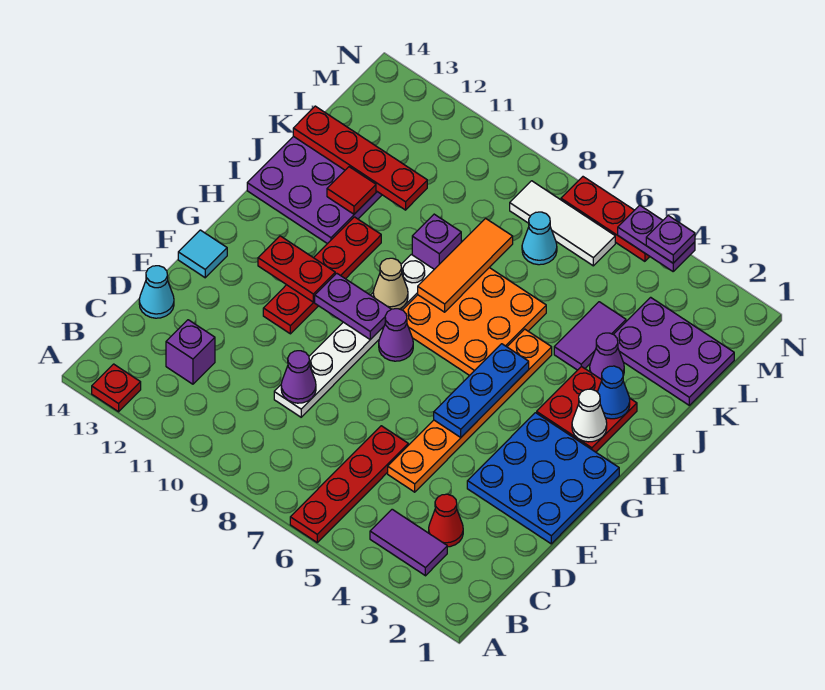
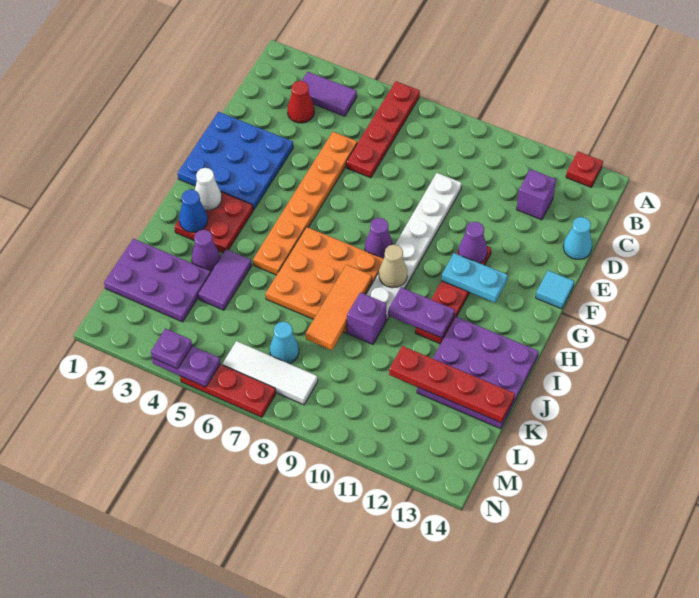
purple cone D9 level 2 -> purple cone F11 level 2
blue plate F5:H5 level 2 -> none
purple plate G9:G10 level 2 -> purple plate I10:I11 level 2
red plate G11:G12 level 2 -> cyan plate G11:G12 level 2
red tile J12 level 2 -> none

